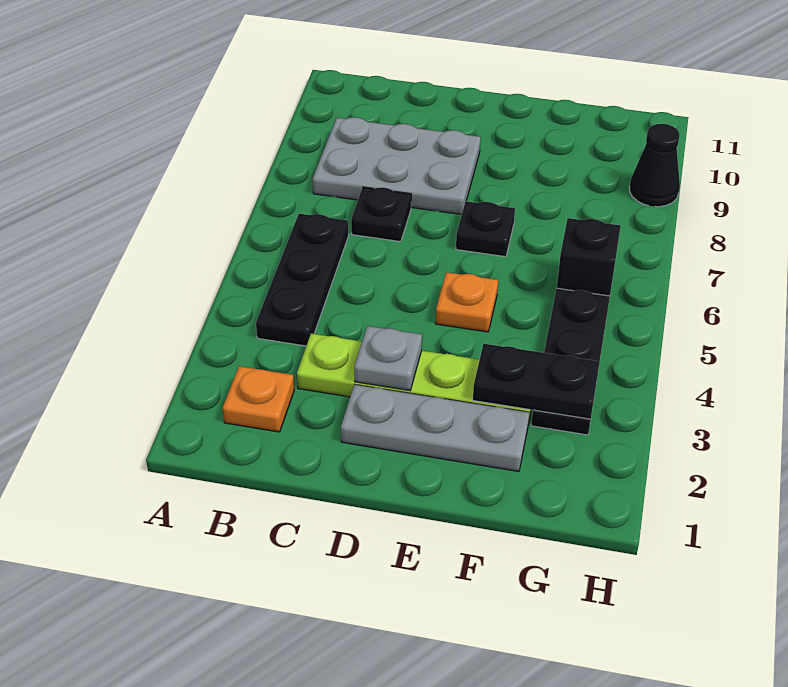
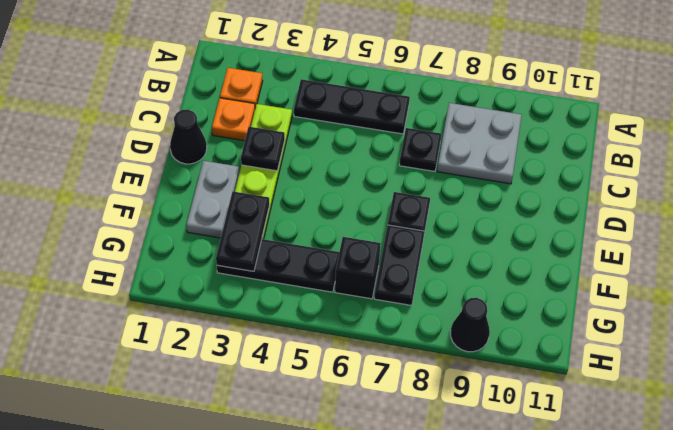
grey plate B8:D9 level 1 -> grey plate B8:C9 level 1
none -> black cone D1 level 1
grey plate D2:F2 level 1 -> grey plate E2:F2 level 1
grey plate D3 level 2 -> black plate D3 level 2
orange plate E5 level 1 -> orange plate C2 level 1
none -> black plate F7:G7 level 1

